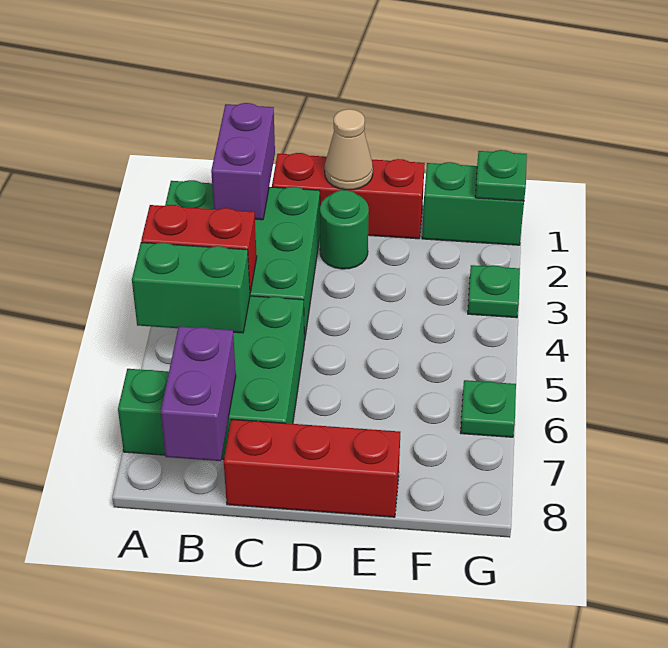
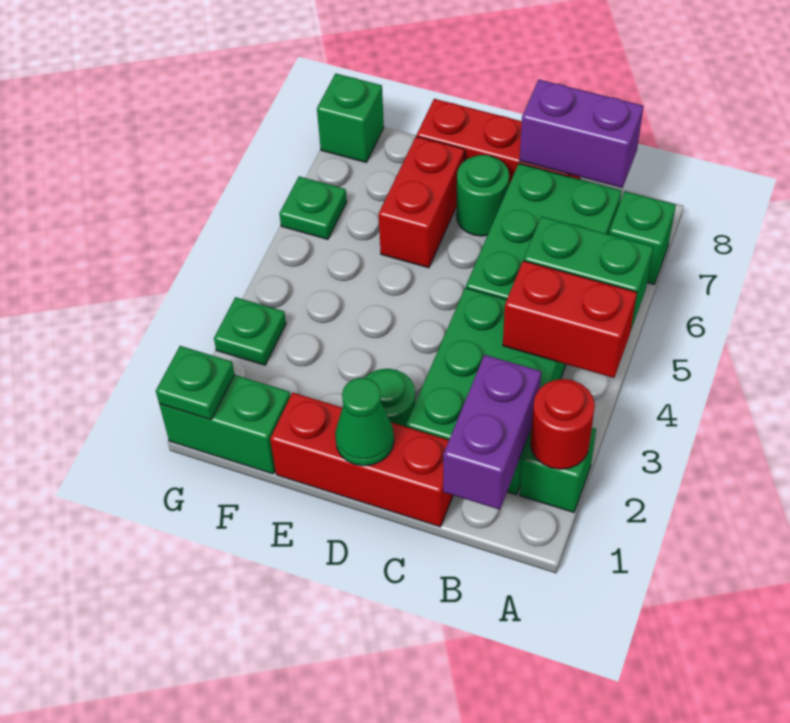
none -> red round brick A2 level 2
purple brick B7:B8 level 2 -> purple brick B8:C8 level 2
tan cone D1 level 2 -> green cone D1 level 2
none -> green round brick D7 level 1
none -> red brick E6:E7 level 1
none -> green brick G8 level 1

